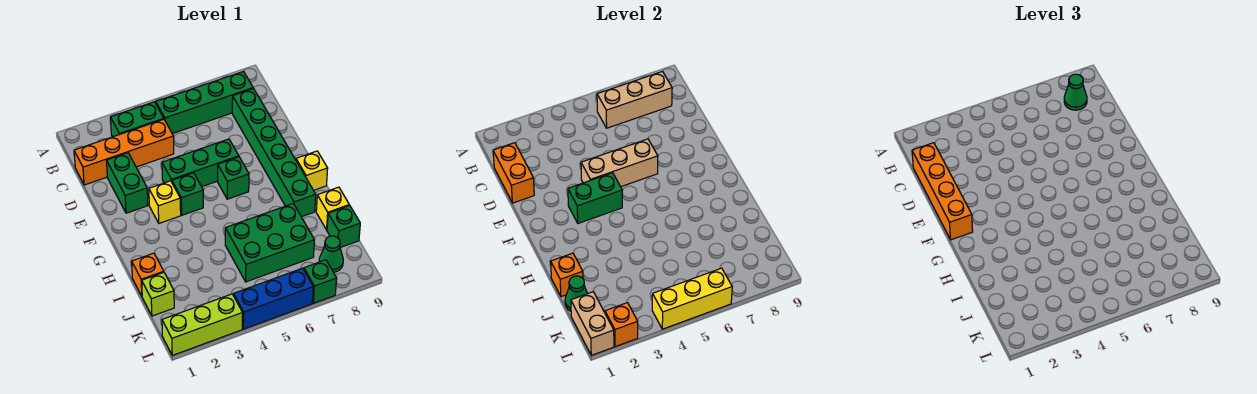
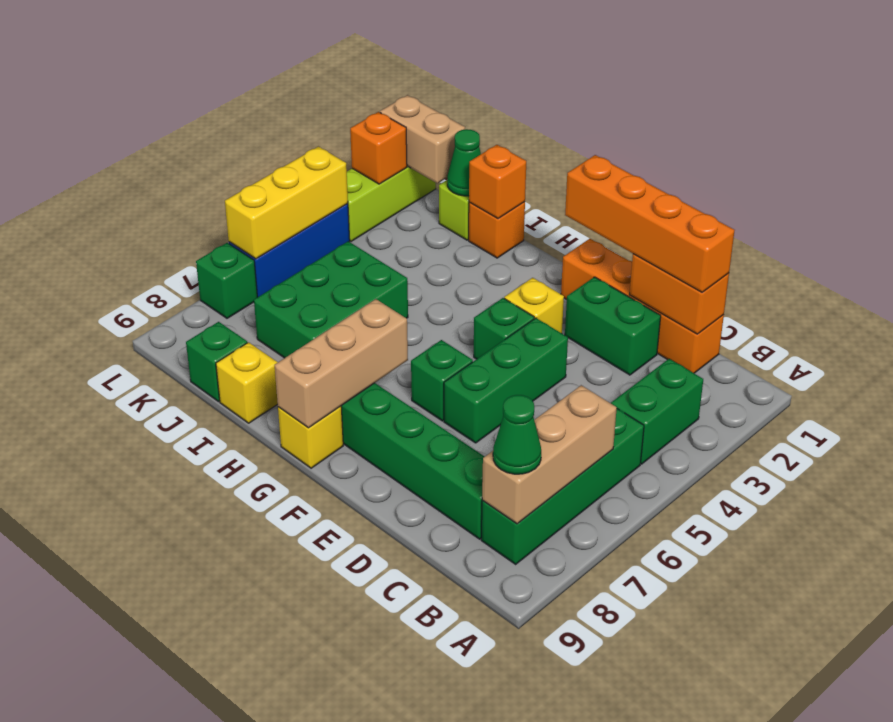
orange brick C1:C4 level 1 -> orange brick C1:F1 level 1
tan brick E4:E6 level 2 -> tan brick G7:G9 level 2
green brick F3:F4 level 2 -> none
green cone K8 level 1 -> none

